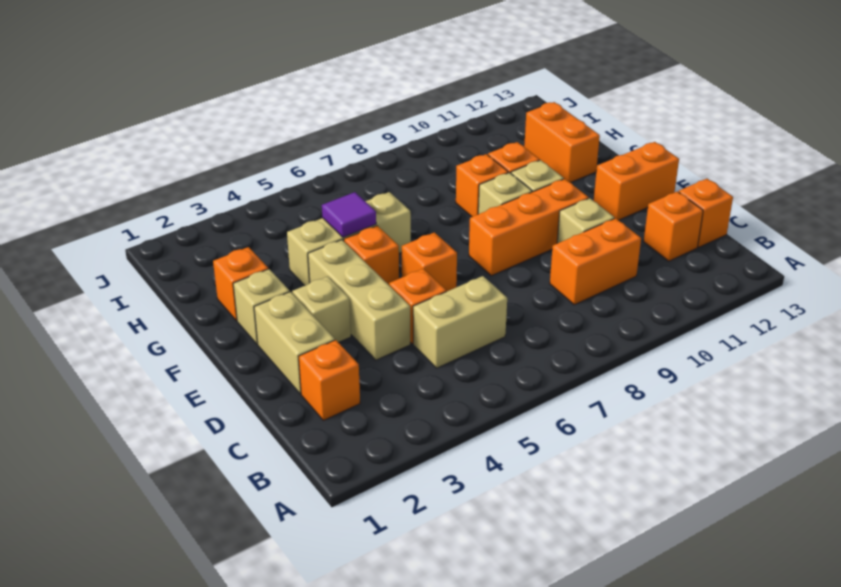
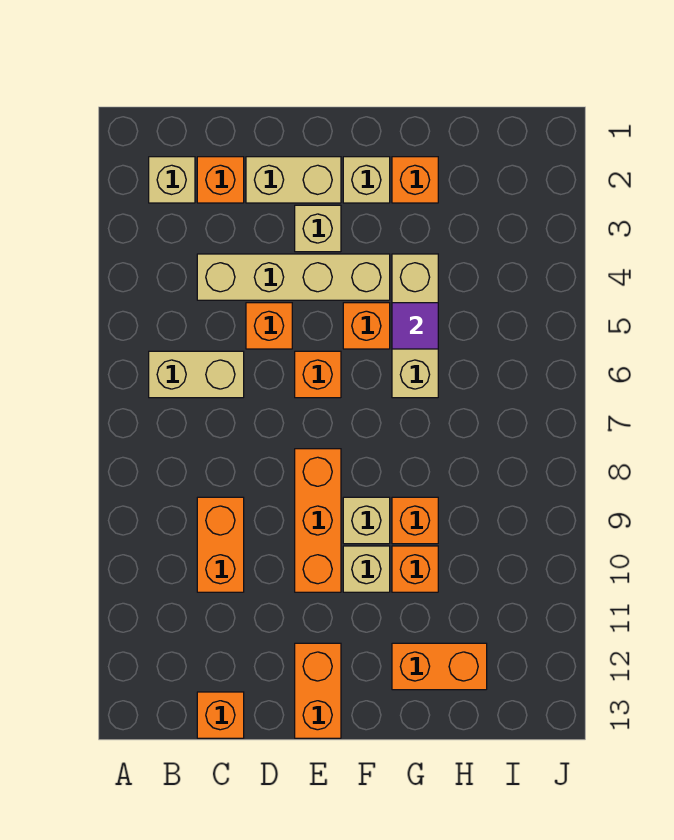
tan brick C5:C6 level 1 -> tan brick B6:C6 level 1
orange brick C12 level 1 -> none
tan brick D4:F4 level 1 -> tan brick C4:F4 level 1
tan brick D10 level 1 -> tan brick B2 level 1

